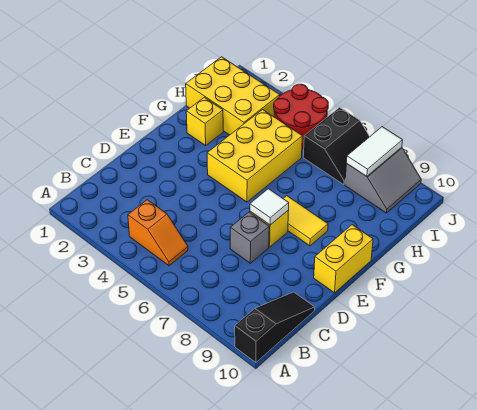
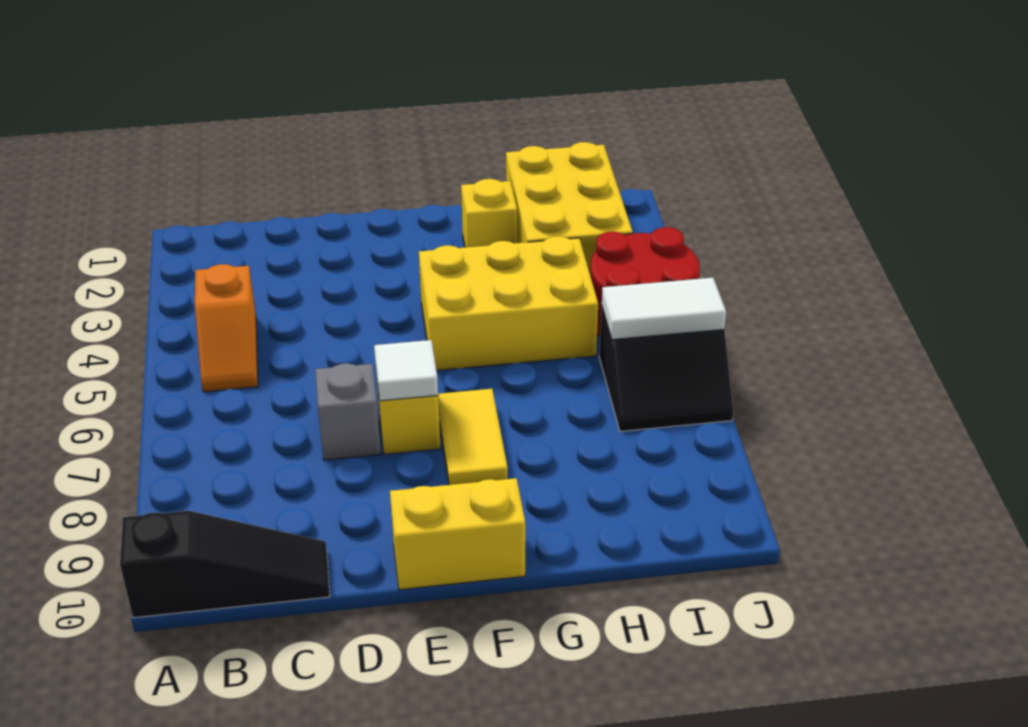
grey slope I8:J9 level 1 top 8 -> none
white tile I8:J8 level 2 -> white tile I6:J6 level 2

